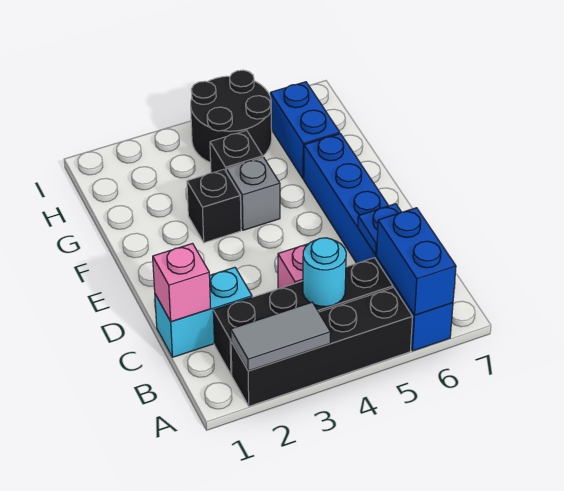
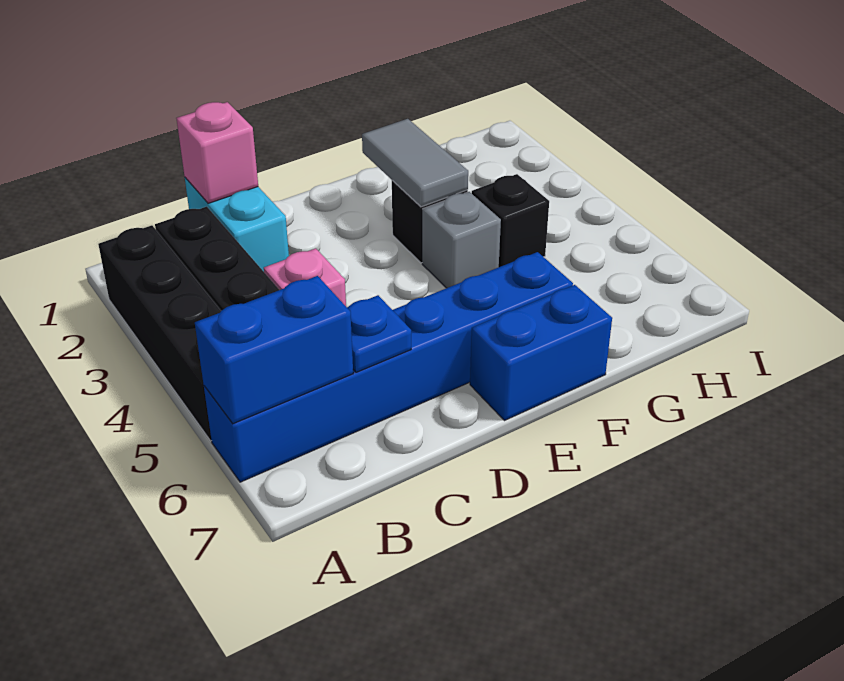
grey tile A2:A3 level 2 -> grey tile F2:F3 level 2
cyan round brick B4 level 2 -> none
blue brick G6:H6 level 1 -> blue brick E7:F7 level 1
black round brick H4:I5 level 1 -> none

